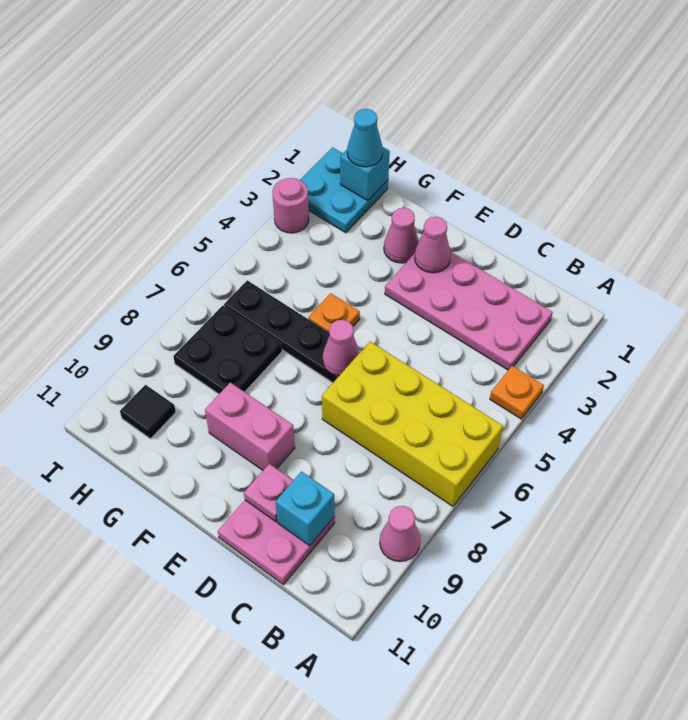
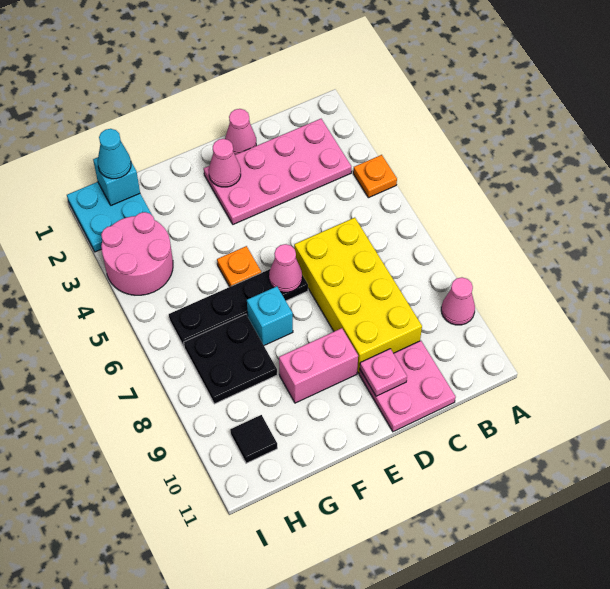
yellow brick A6:D7 level 1 -> yellow brick C6:D9 level 1
cyan brick C10 level 2 -> cyan brick F7 level 1
pink cone F2 level 1 -> pink cone D1 level 1
pink round brick I3 level 1 -> pink round brick H3:I4 level 1

